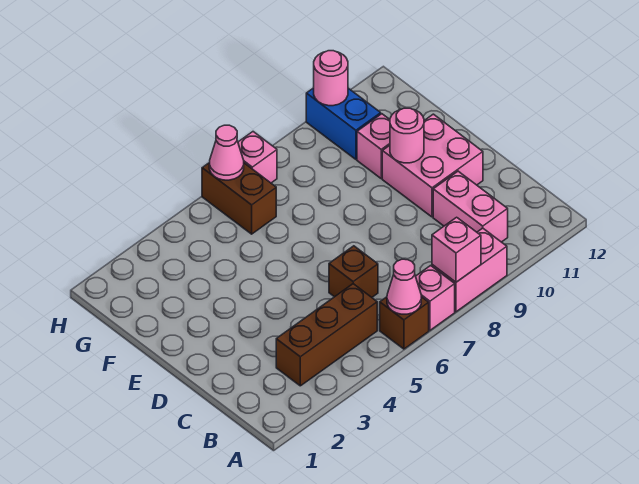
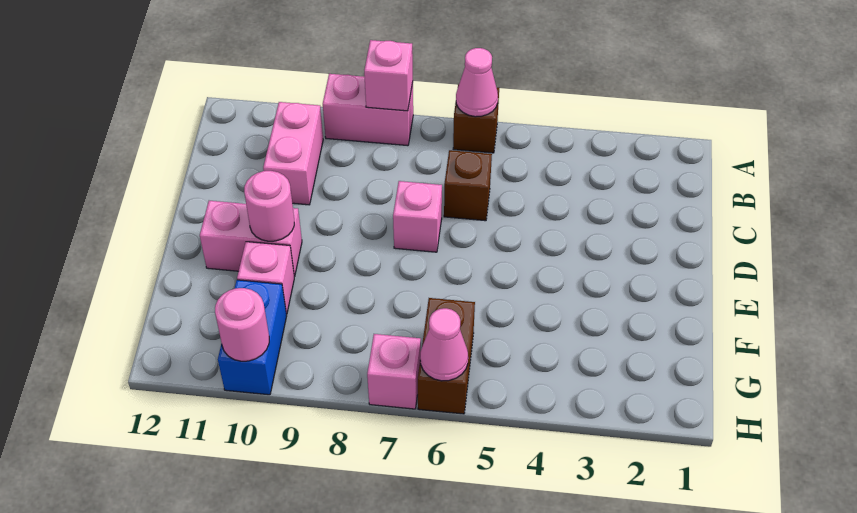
pink brick A7 level 1 -> pink brick D7 level 1
brown brick B3:B5 level 1 -> none
pink brick D10:E11 level 1 -> pink brick E10:E11 level 1

